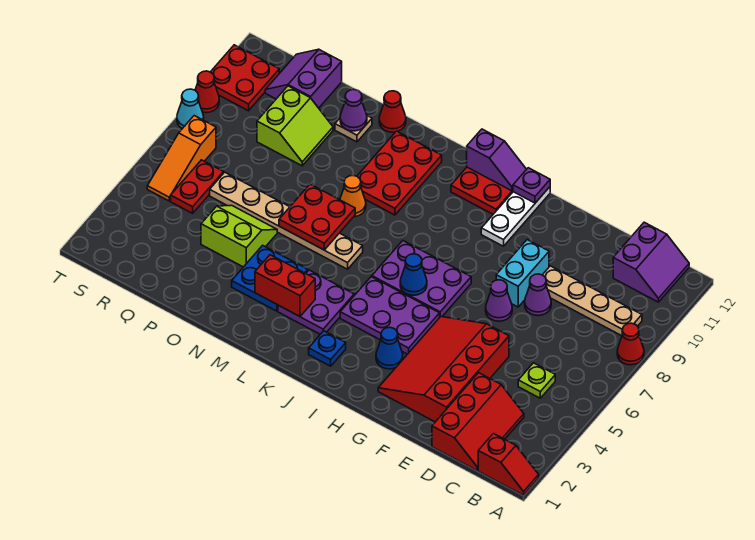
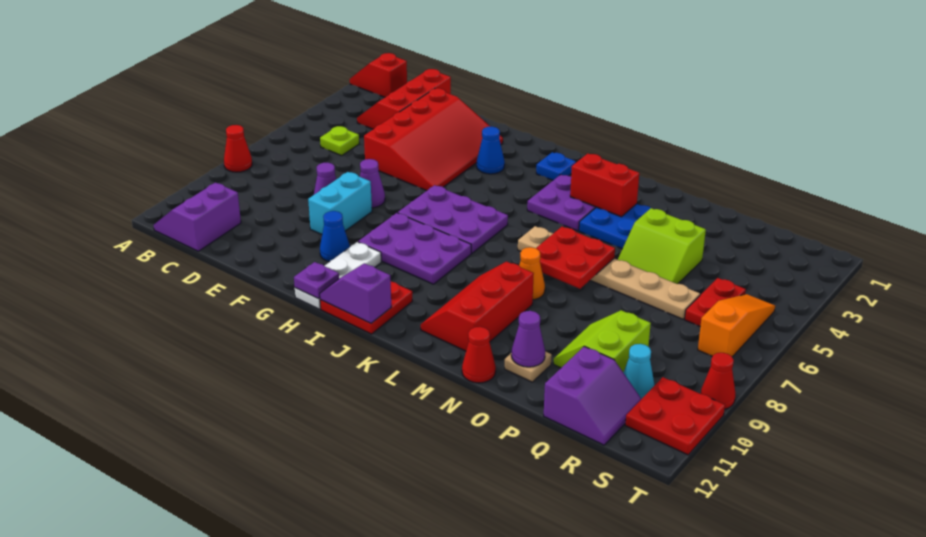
tan plate B9:E9 level 1 -> none
purple plate H4:J5 level 1 -> purple plate H8:J9 level 1
blue cone I6 level 2 -> blue cone G10 level 1
red plate L9:M11 level 1 -> red slope L9:M11 level 1 top M
cyan cone T8 level 1 -> cyan cone R10 level 1

